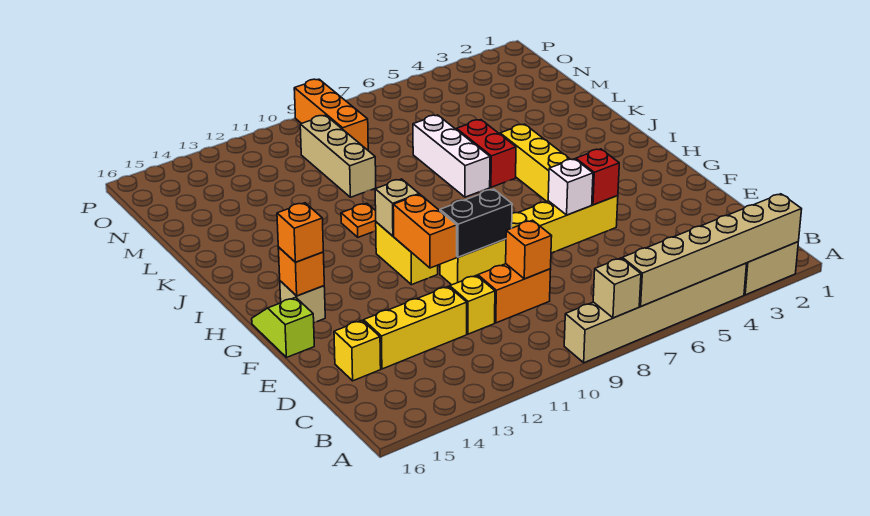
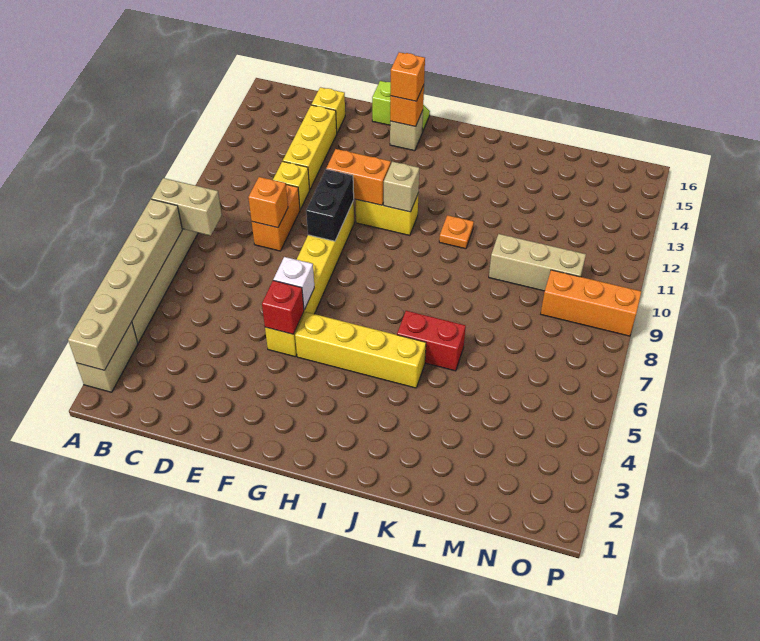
tan brick A8 level 2 -> tan brick A8:B8 level 2
white brick J7:L7 level 1 -> none

